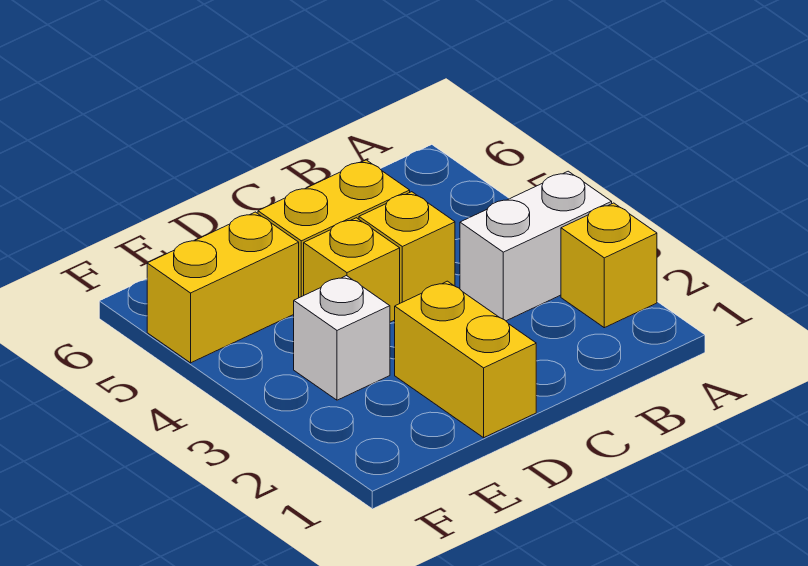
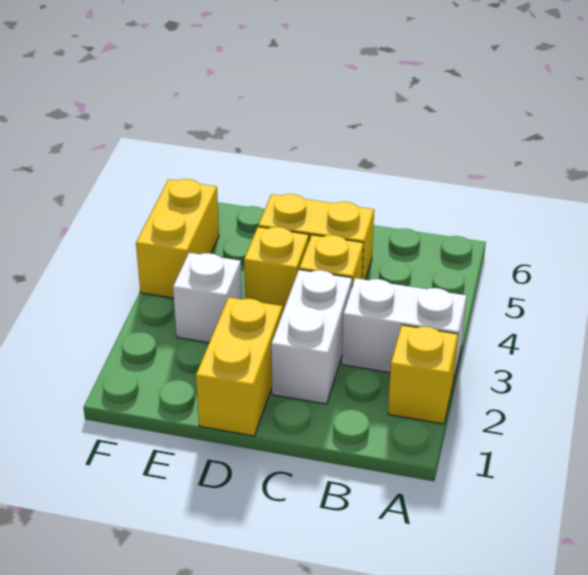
none -> white brick C2:C3 level 1
yellow brick E5:F5 level 1 -> yellow brick F4:F5 level 1

